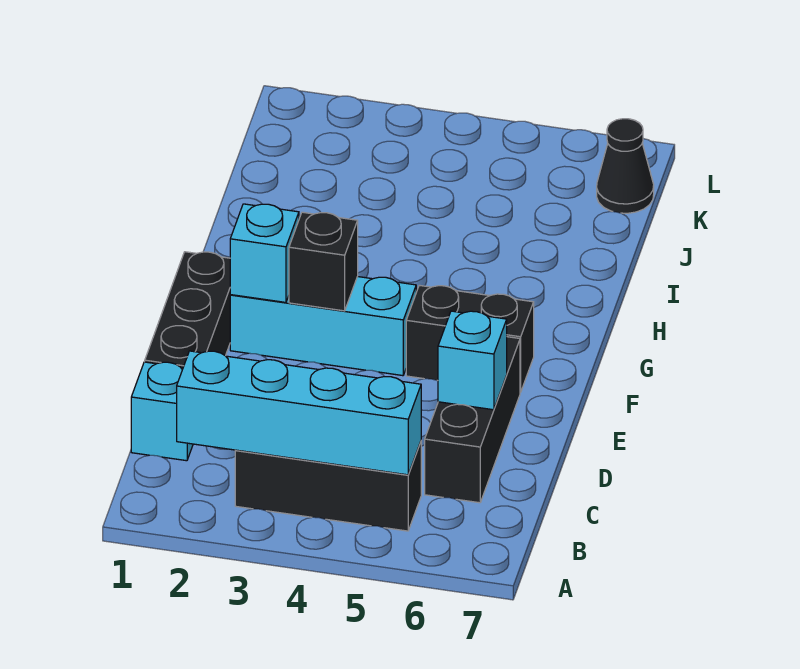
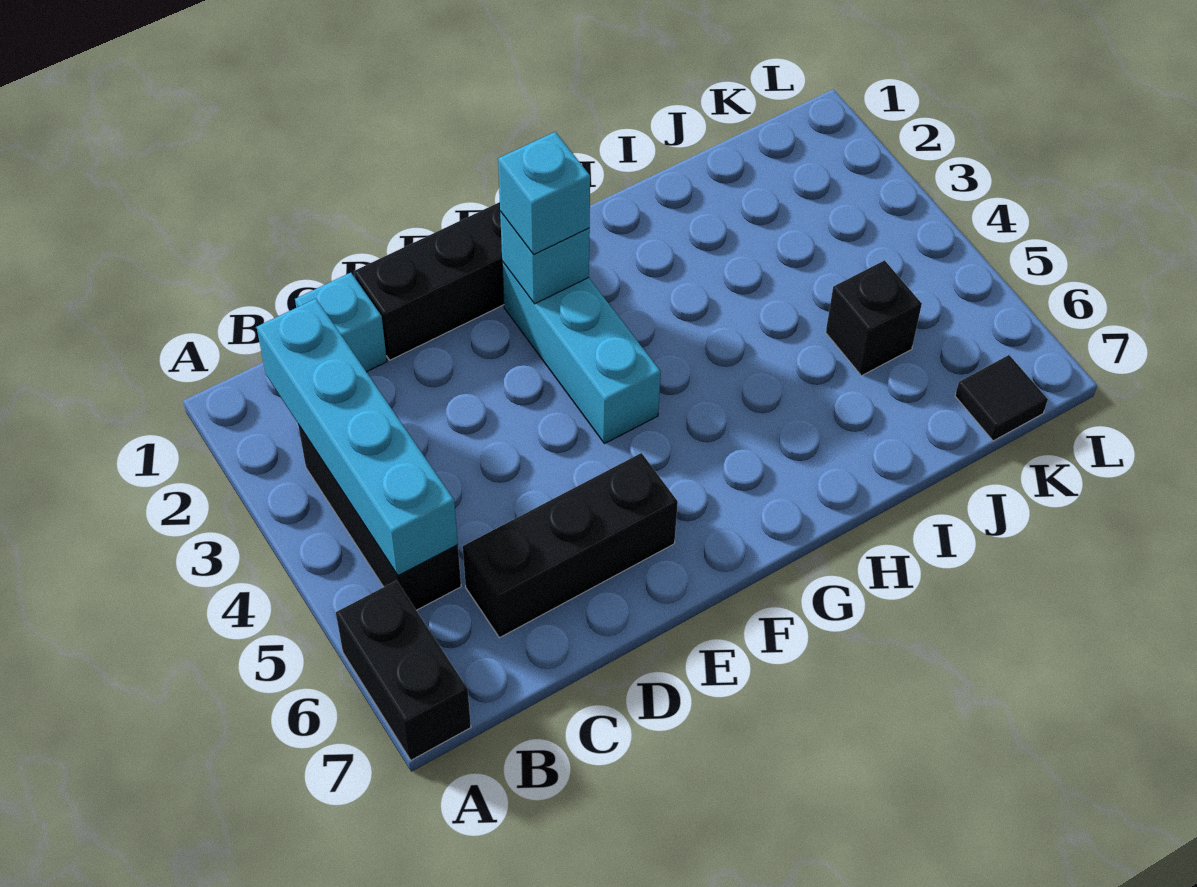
cyan brick D6 level 2 -> cyan brick F2 level 3
black brick F3 level 2 -> black brick J5 level 1
black brick F5:F6 level 1 -> black brick A6:A7 level 1
black cone K7 level 1 -> black tile K7 level 1

